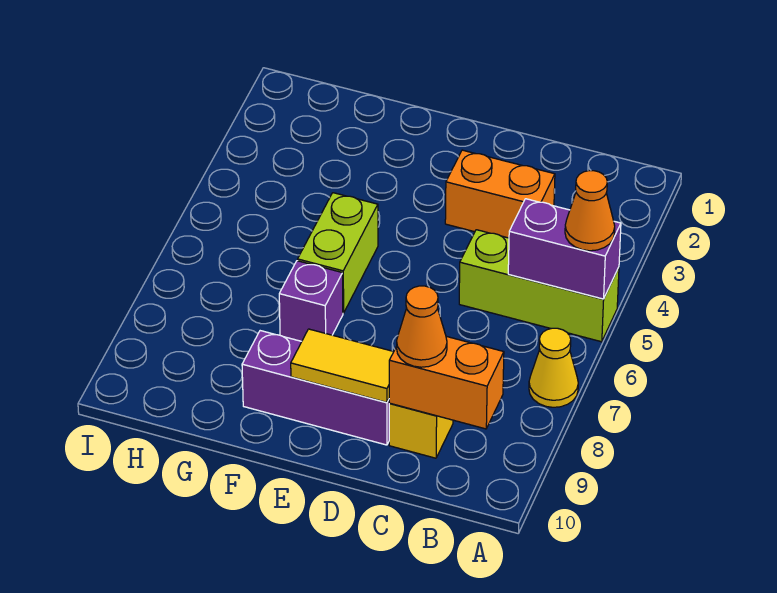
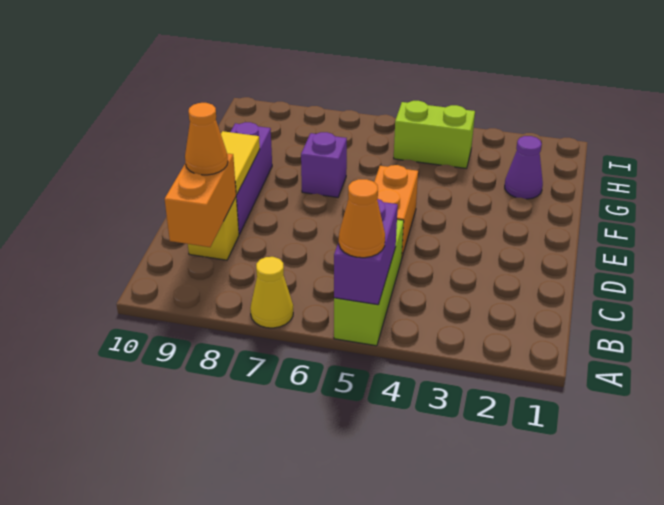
orange brick C3:D3 level 1 -> orange brick D5:E5 level 1
lime brick F5:F6 level 1 -> lime brick H4:H5 level 1
none -> purple cone G2 level 1

